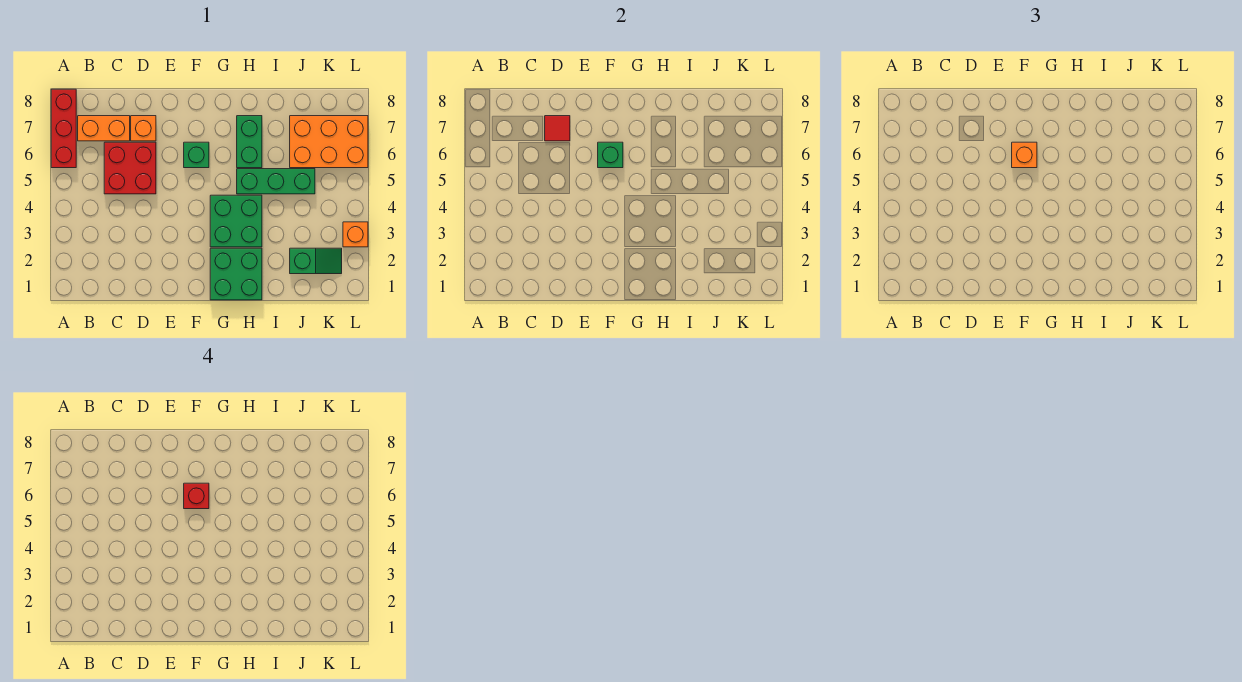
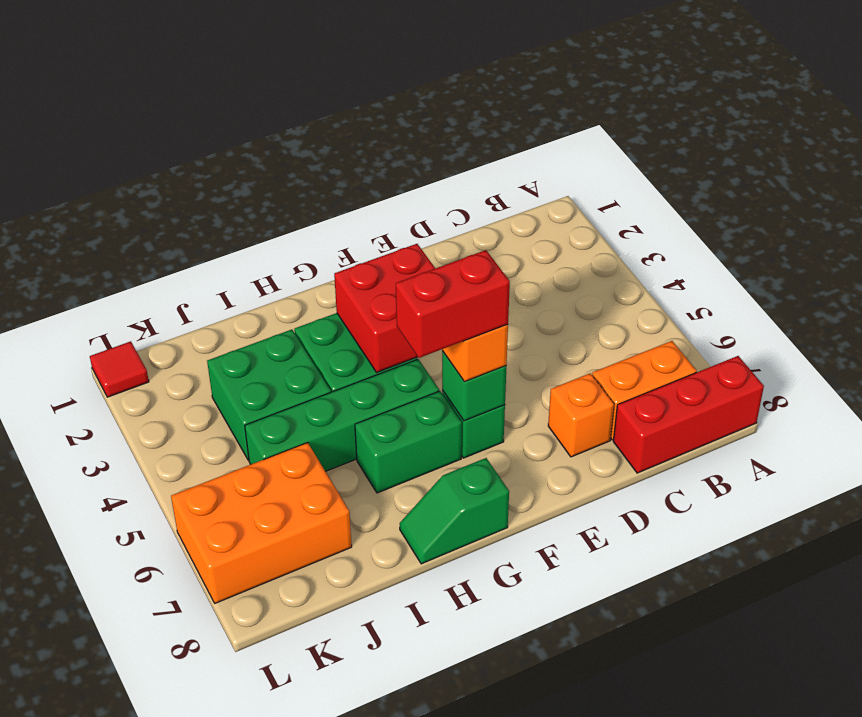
red brick A6:A8 level 1 -> red brick A8:C8 level 1
red brick C5:D6 level 1 -> red brick F3:G4 level 2
red tile D7 level 2 -> red tile L1 level 1
red brick F6 level 4 -> red brick F6:G6 level 4
green brick G1:H2 level 1 -> green brick I3:J4 level 1
green brick H5:J5 level 1 -> green brick G5:J5 level 1
green brick H6:H7 level 1 -> green brick G6:H6 level 1
green slope J2:K2 level 1 top J -> green slope G8:H8 level 1 top G
orange brick L3 level 1 -> none

